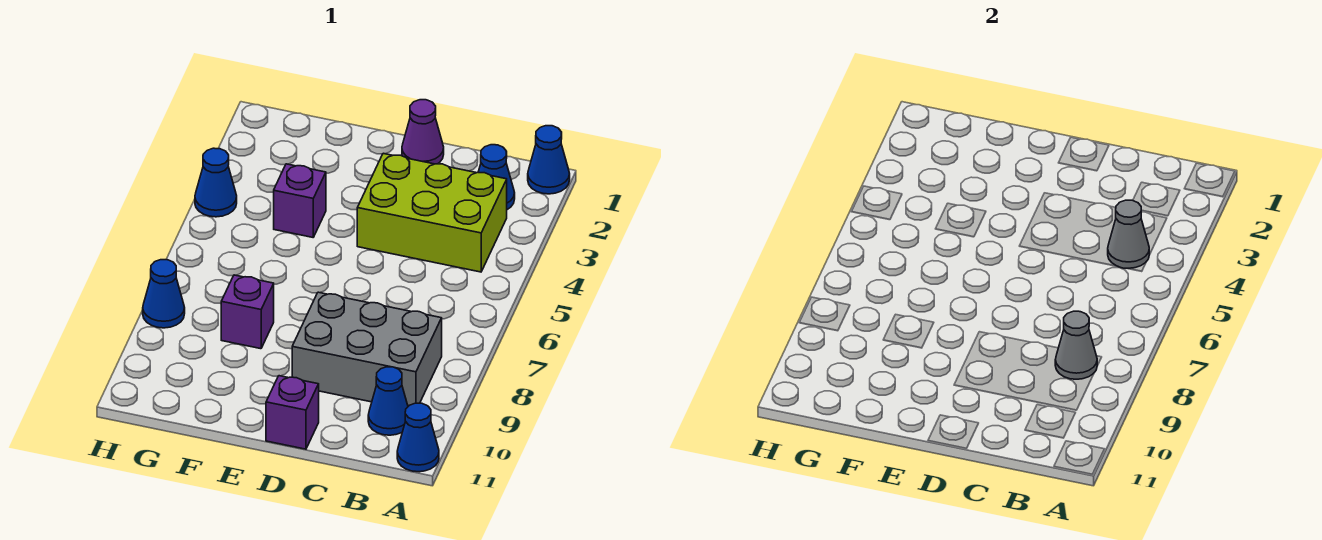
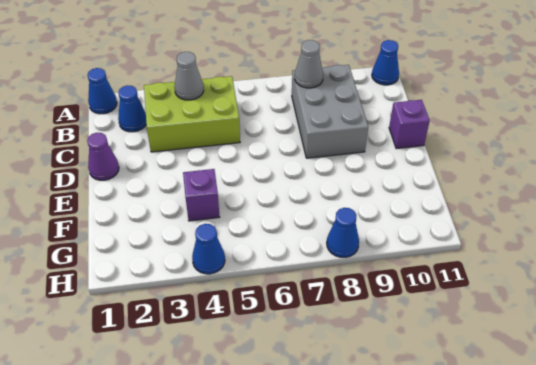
lime brick B3:D4 level 1 -> lime brick B3:C5 level 1
blue cone B10 level 1 -> none
purple brick F8 level 1 -> none

